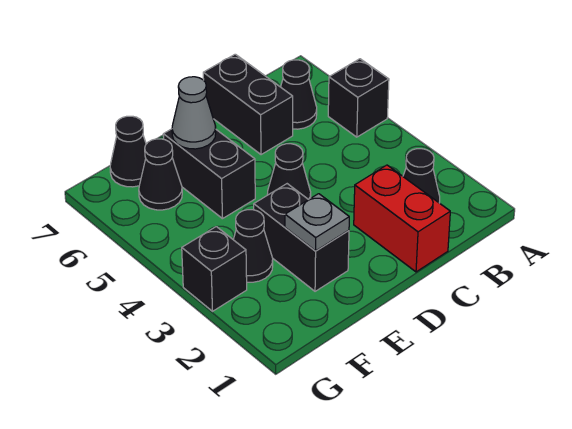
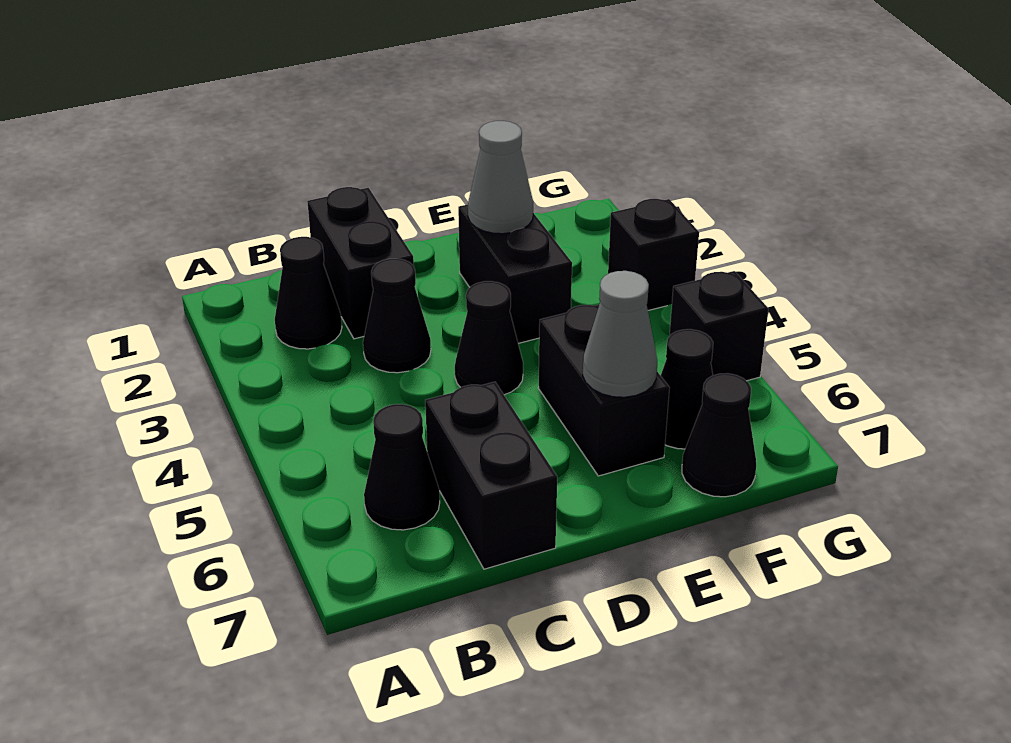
black brick A5 level 1 -> black brick G5 level 1
red brick C1:C2 level 1 -> black brick C1:C2 level 1
grey plate E2 level 2 -> grey cone E2 level 2
black cone F3 level 1 -> black cone C3 level 1

